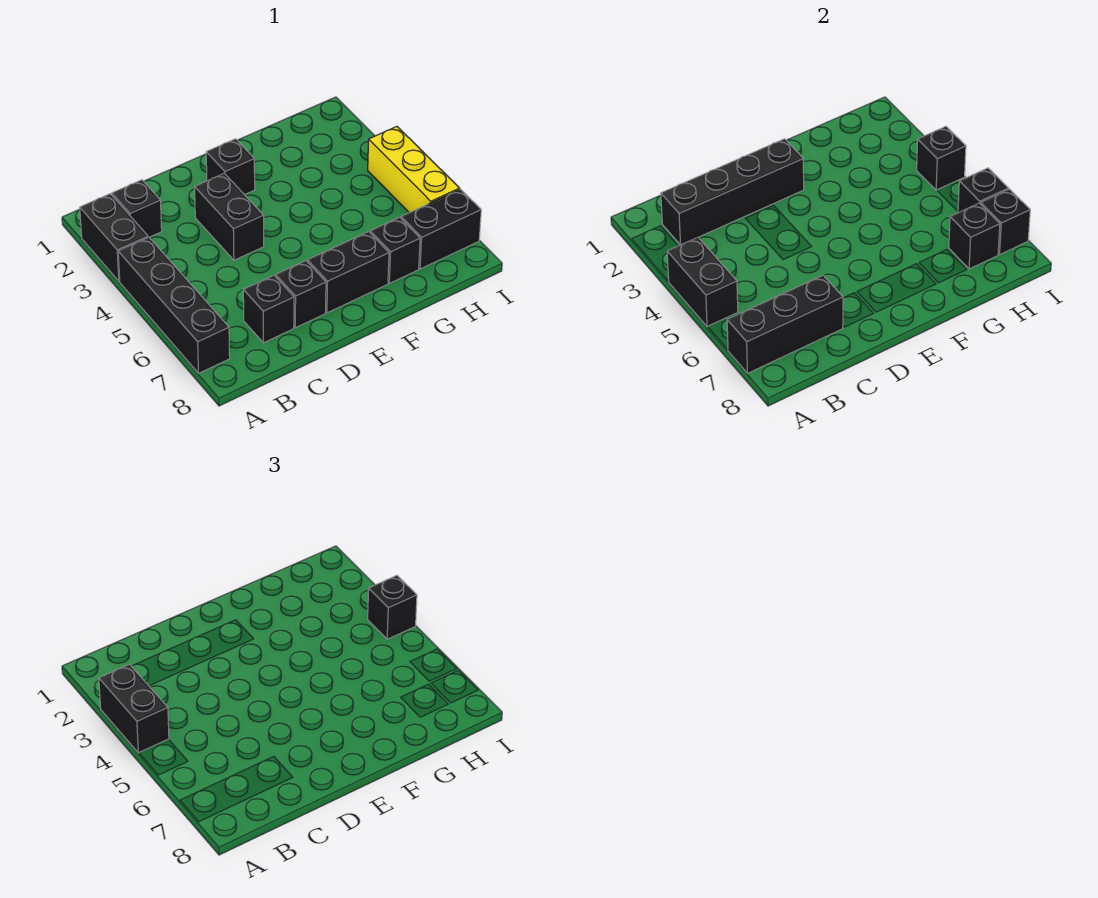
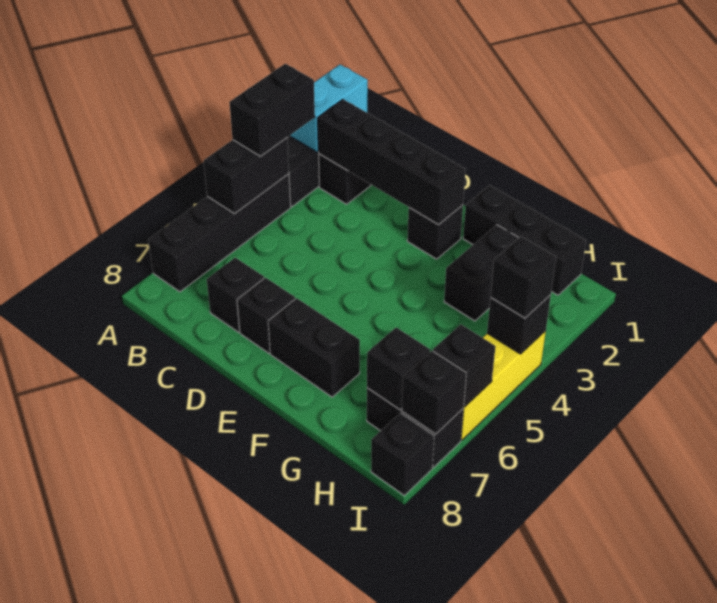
none -> cyan brick A1:A2 level 2
black brick A7:C7 level 2 -> black brick F1:H1 level 1
black brick D3:D4 level 1 -> black brick G2:G3 level 1
black brick G7 level 1 -> black brick I8 level 1

